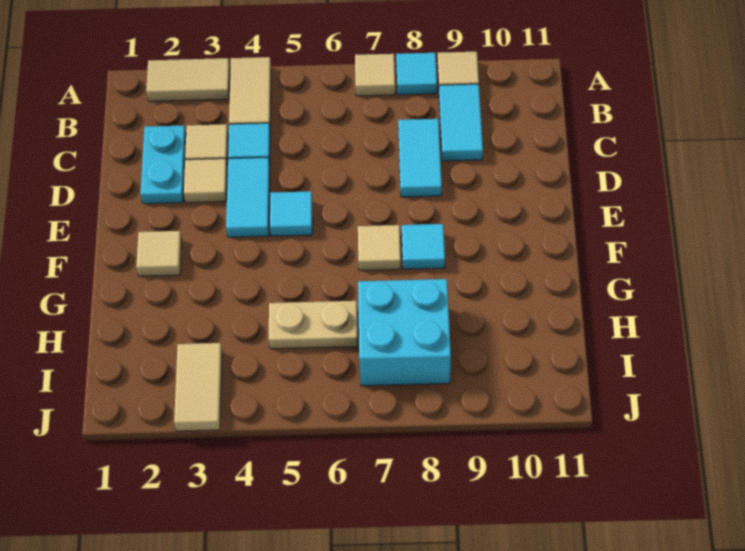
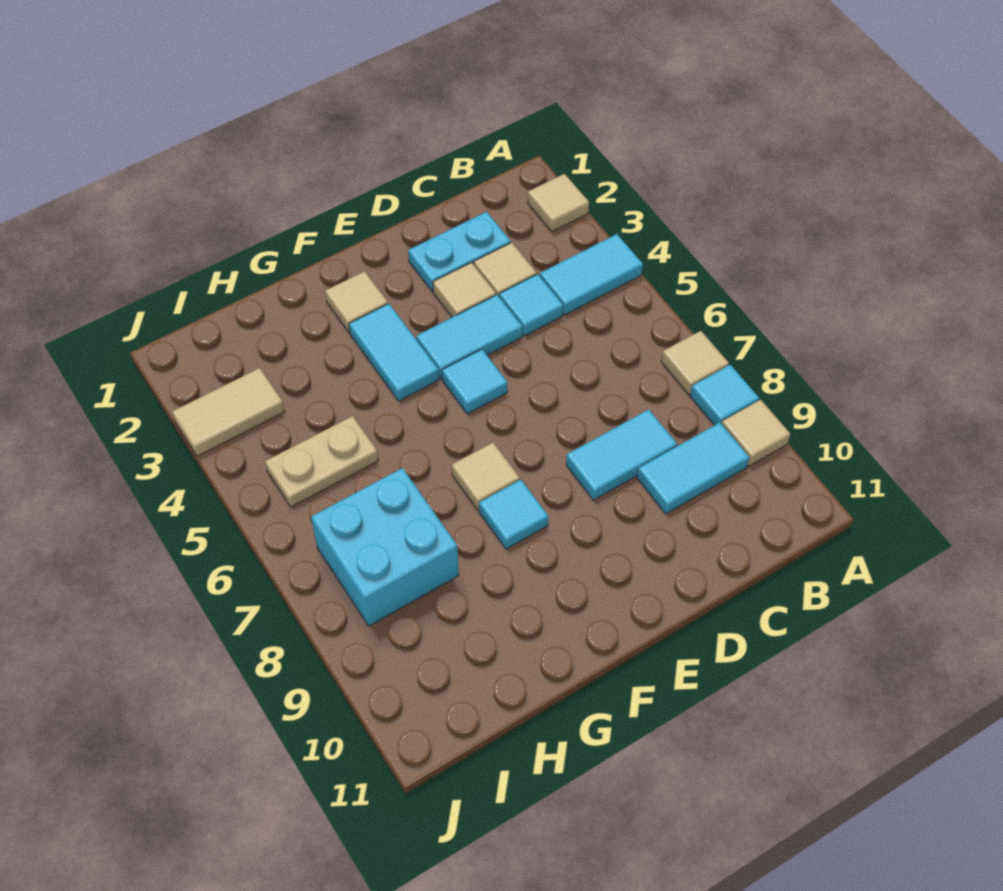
tan tile A2:A3 level 1 -> tan tile A2 level 1
tan tile A4:B4 level 1 -> cyan tile A4:B4 level 1
none -> cyan tile F3:F4 level 1
tan plate H5:H6 level 1 -> tan plate H5:I5 level 1

